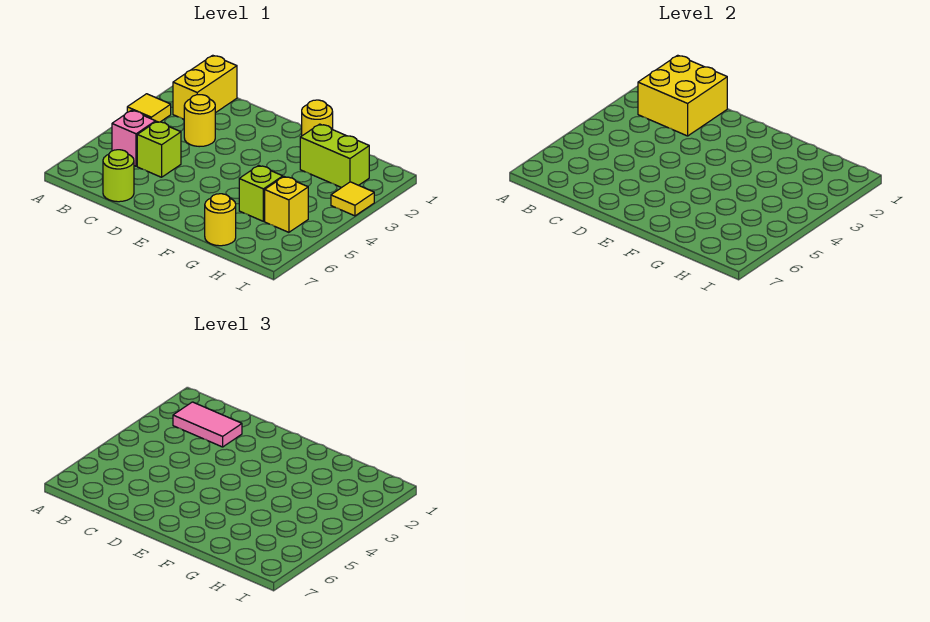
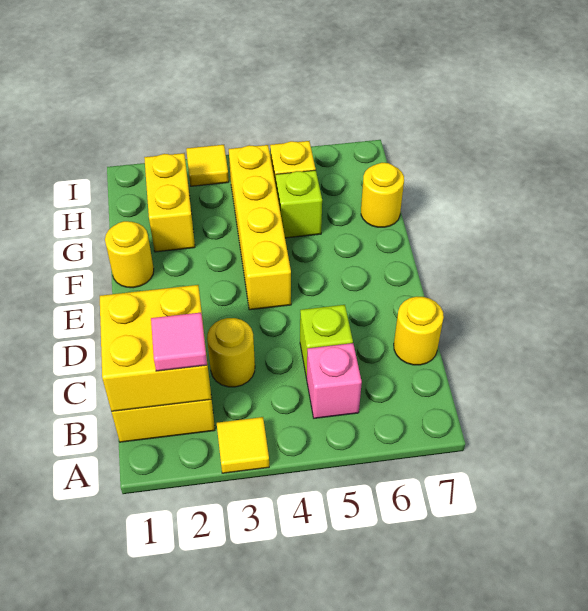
pink tile B2:C2 level 3 -> pink tile B2 level 3
lime round brick C7 level 1 -> yellow round brick C7 level 1
none -> yellow brick E4:H4 level 1
lime brick G2:H2 level 1 -> yellow brick G2:H2 level 1

